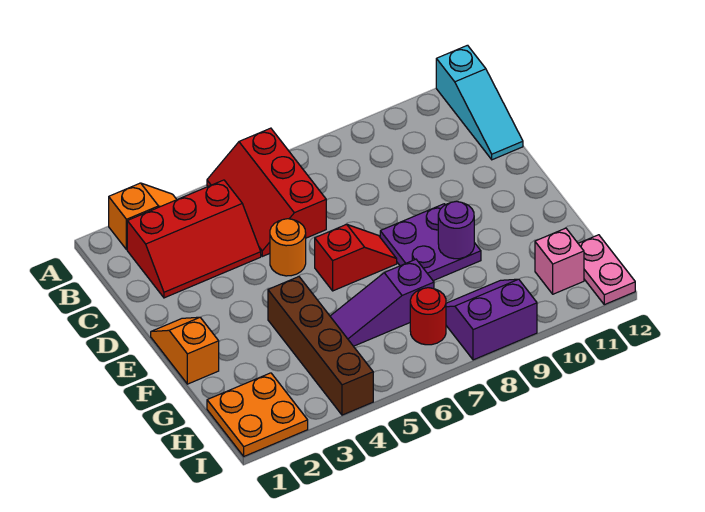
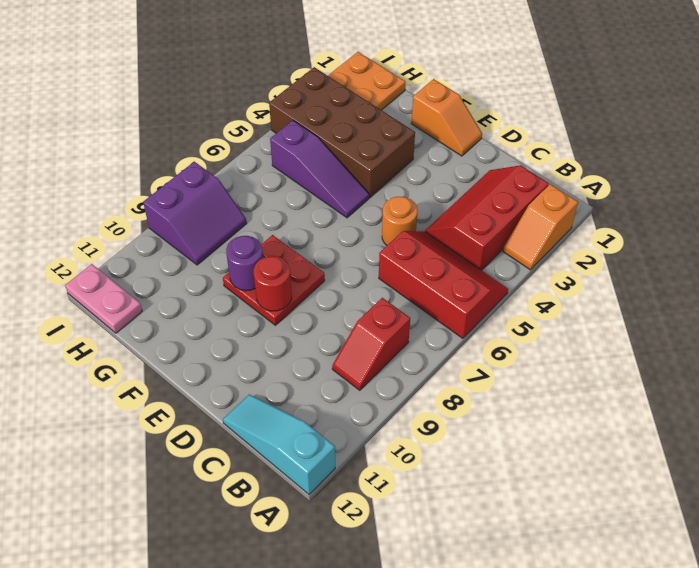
red slope E6:E7 level 1 top 6 -> red slope B8:B9 level 1 top 8
purple plate E8:F9 level 1 -> red plate E8:F9 level 1
brown brick F4:I4 level 1 -> brown brick F3:I4 level 1
purple slope G5:G7 level 1 top 7 -> purple slope F5:H5 level 1 top H
red round brick H7 level 1 -> red round brick E9 level 2
pink brick H11 level 1 -> none

